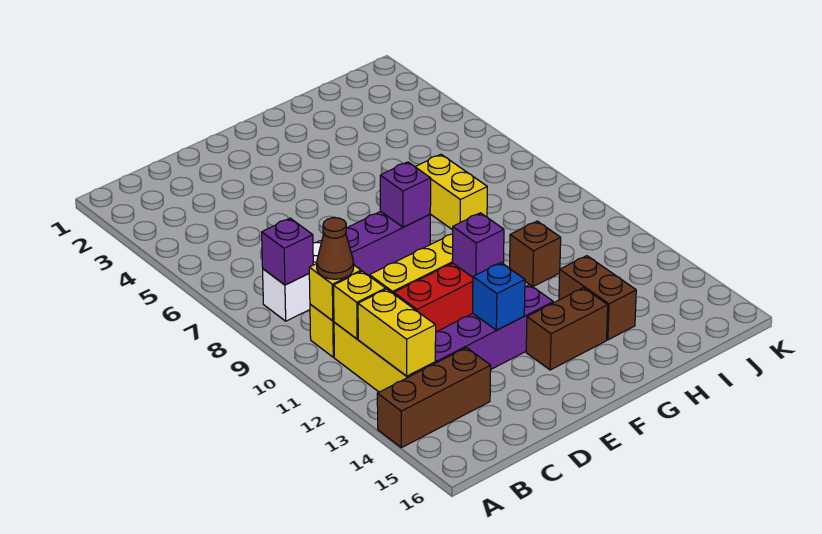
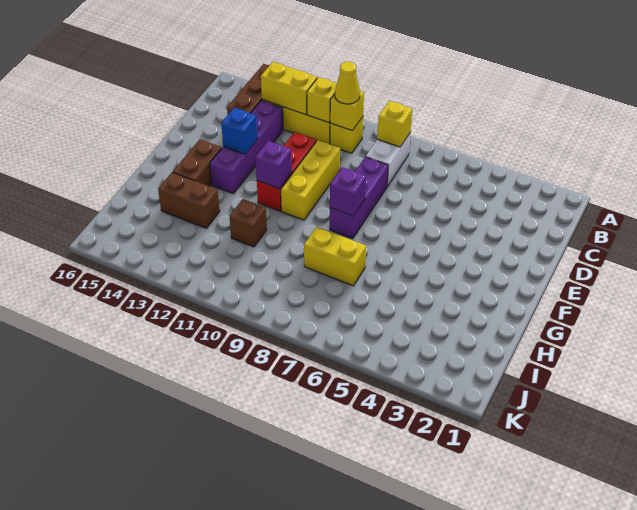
purple brick B8 level 2 -> yellow brick B8 level 2
brown cone B10 level 3 -> yellow cone B10 level 3

